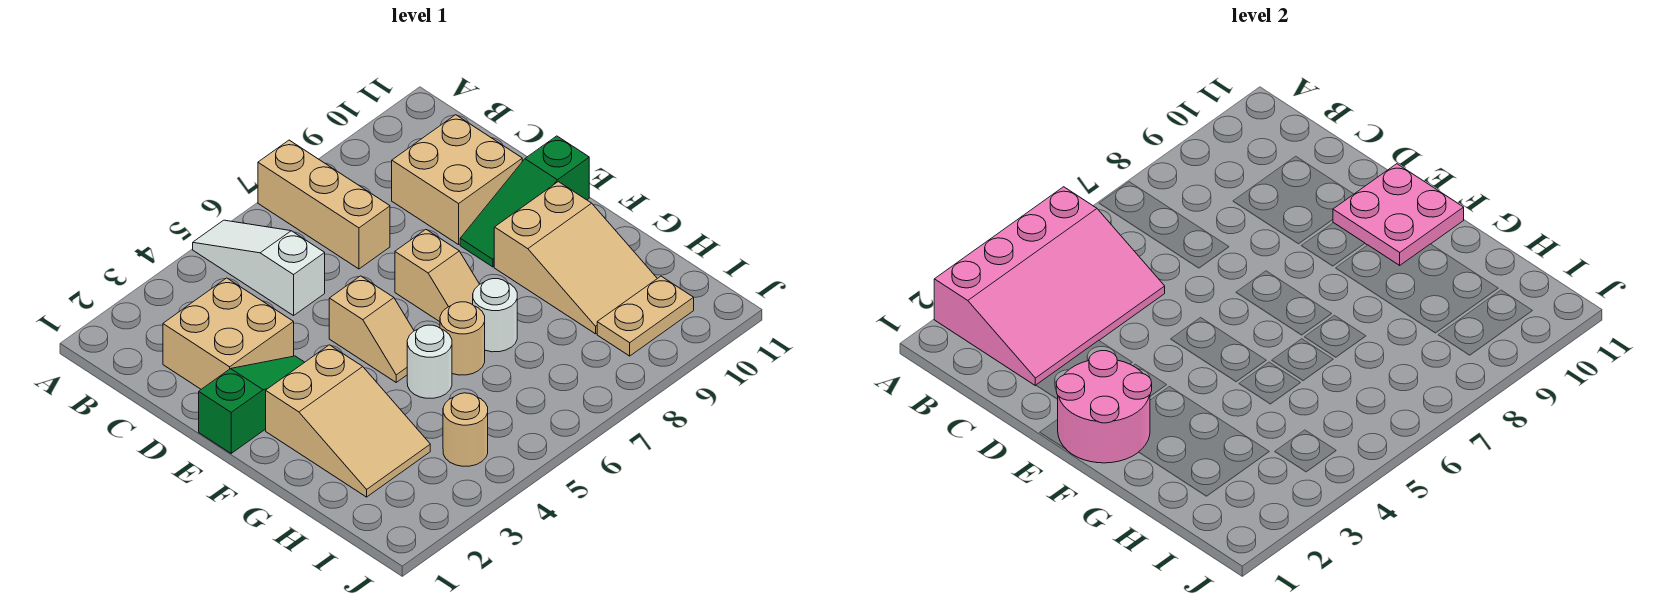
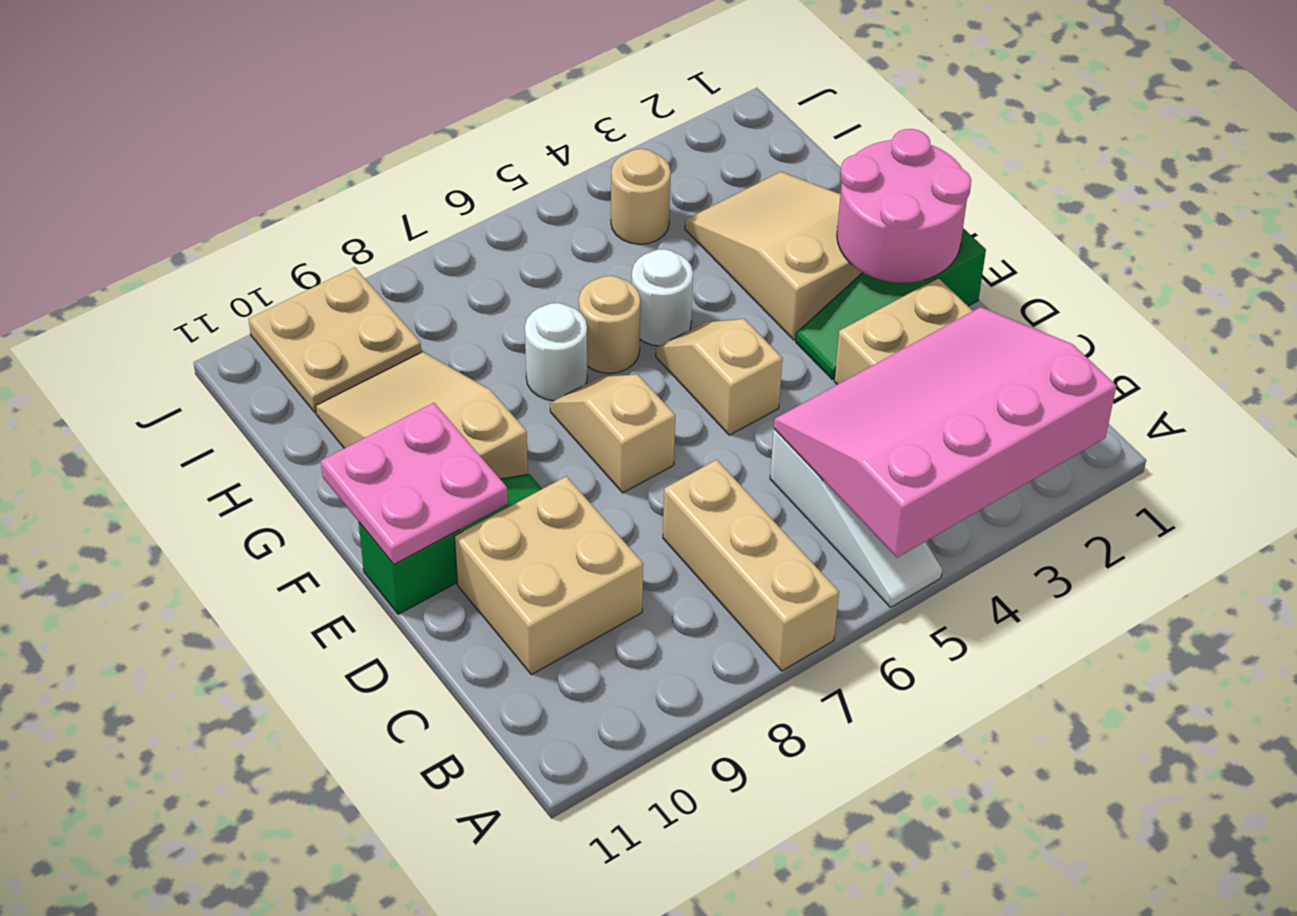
tan plate I9:I10 level 1 -> tan plate I9:J10 level 1

